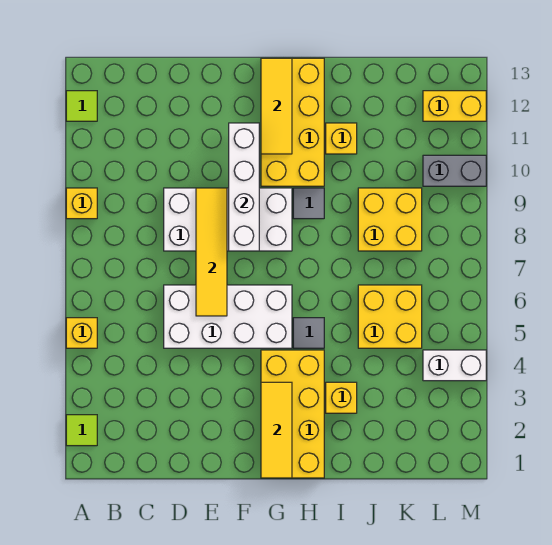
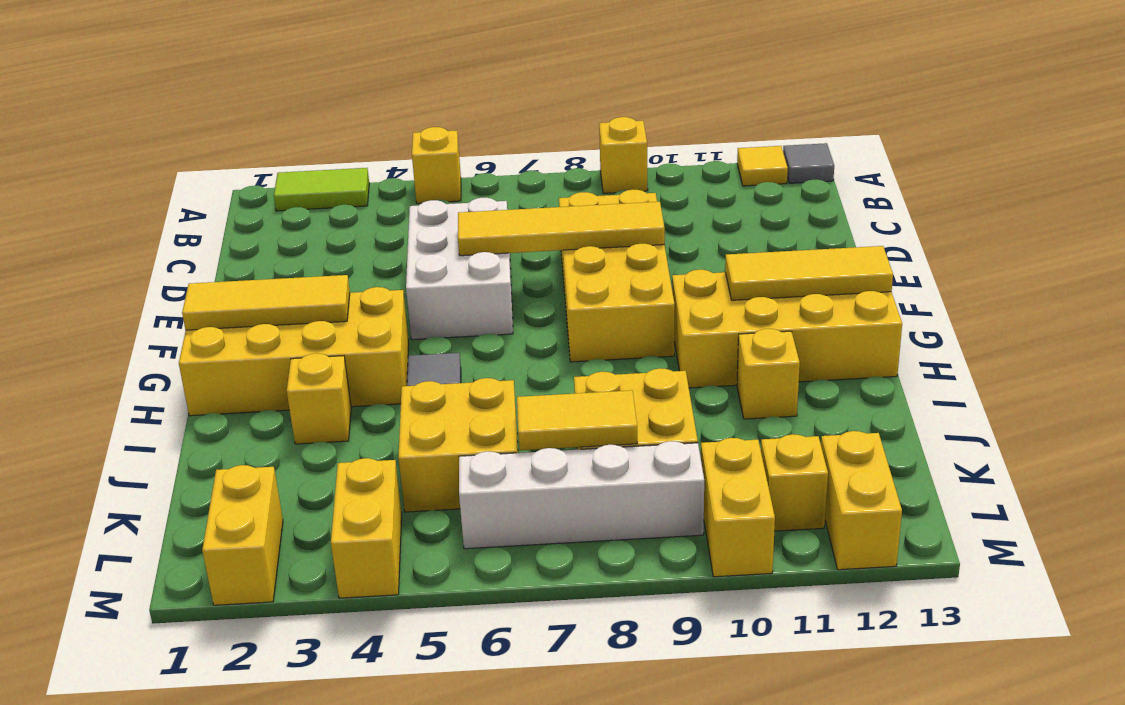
lime tile A2 level 1 -> lime tile A2:A3 level 1
lime tile A12 level 1 -> yellow tile A12 level 1
white brick D5:G6 level 1 -> white brick D5:F6 level 1
white brick D8:G9 level 1 -> yellow brick D8:G9 level 1
white brick F8:F11 level 2 -> white brick L6:L9 level 1
grey tile H9 level 1 -> grey tile A13 level 1
none -> yellow tile K7:K8 level 2
none -> yellow brick L2:M2 level 1
white brick L4:M4 level 1 -> yellow brick L4:M4 level 1
grey brick L10:M10 level 1 -> yellow brick L10:M10 level 1
none -> yellow brick L11 level 1

